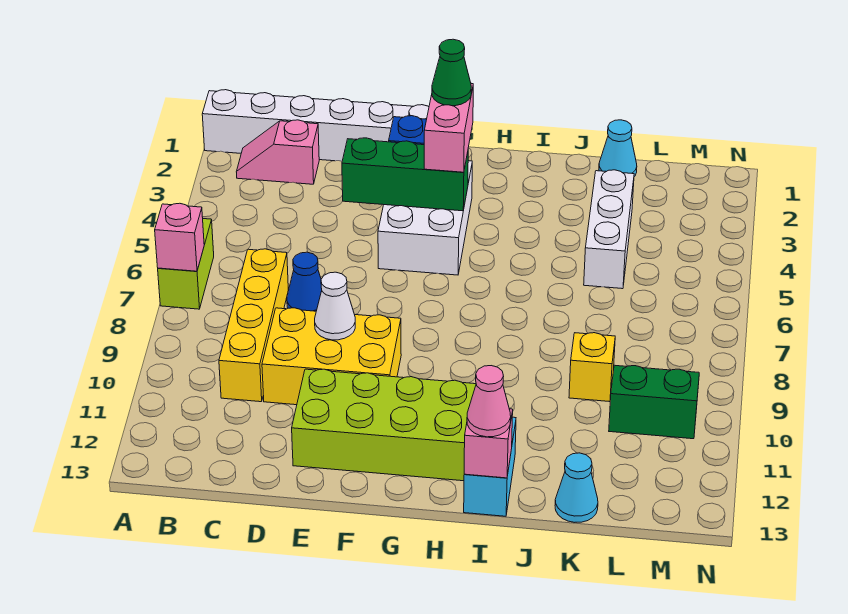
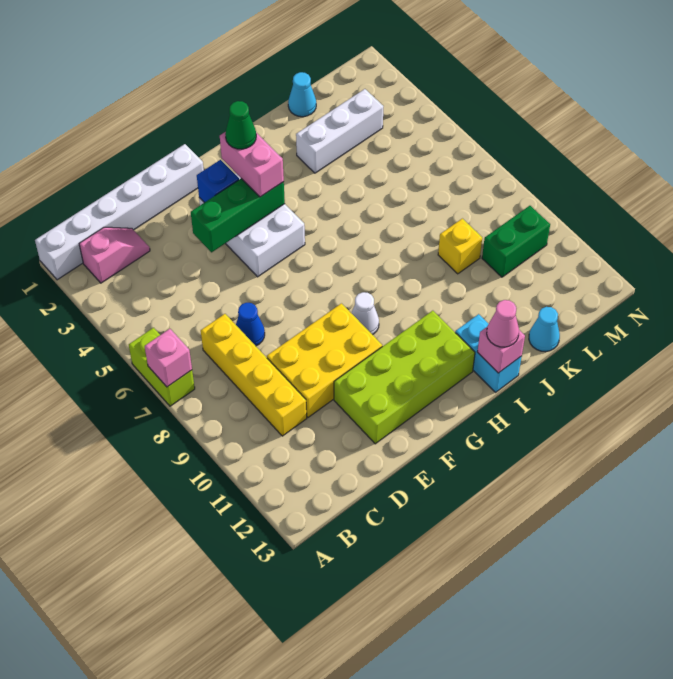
pink slope B2:C2 level 1 top C -> pink slope B2:C2 level 1 top B
white cone E9 level 2 -> white cone G9 level 1
white brick K3:K5 level 1 -> white brick J3:L3 level 1

